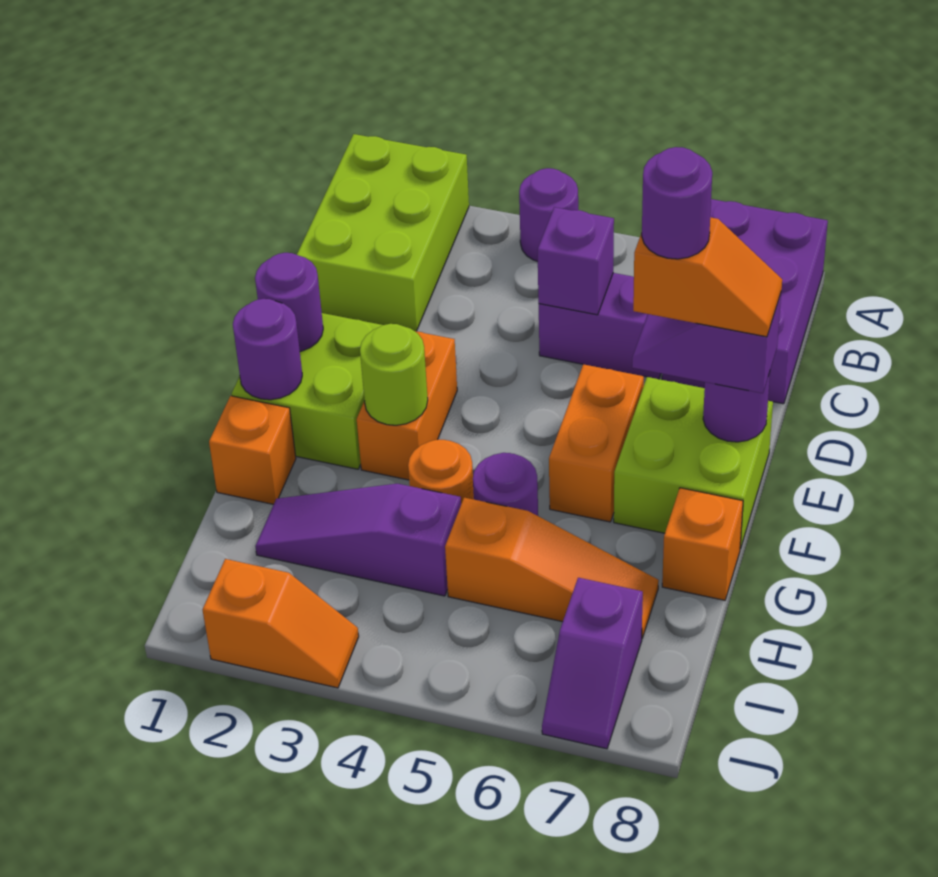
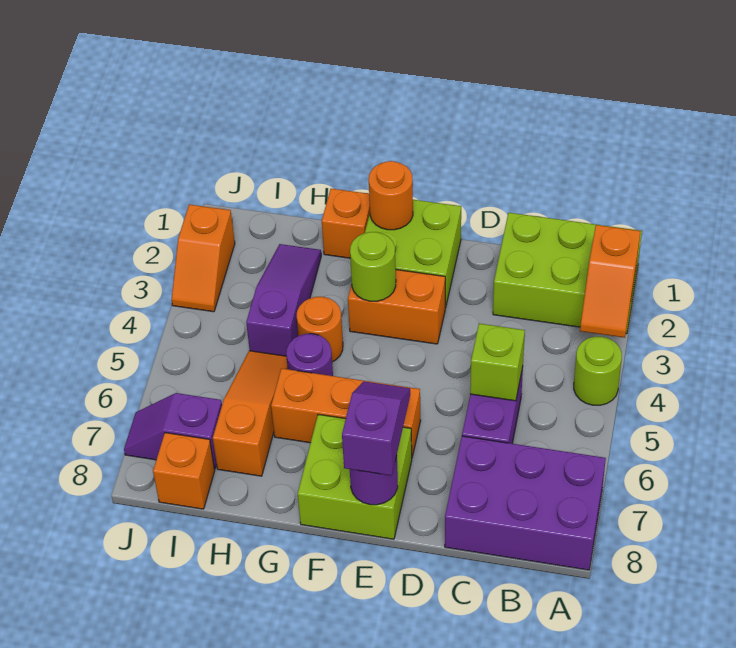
purple round brick A4 level 1 -> lime round brick A4 level 1
purple brick C5 level 2 -> lime brick C5 level 2
purple round brick E1 level 2 -> none
orange brick E6:F6 level 1 -> orange brick E6:G6 level 1
orange slope E7:E8 level 4 top 7 -> orange slope A2:A3 level 2 top 2
purple round brick E7 level 5 -> none
purple round brick F1 level 2 -> orange round brick F1 level 2
orange brick G8 level 1 -> orange brick I8 level 1
orange slope H5:H7 level 1 top 5 -> orange slope H5:H7 level 1 top 7

